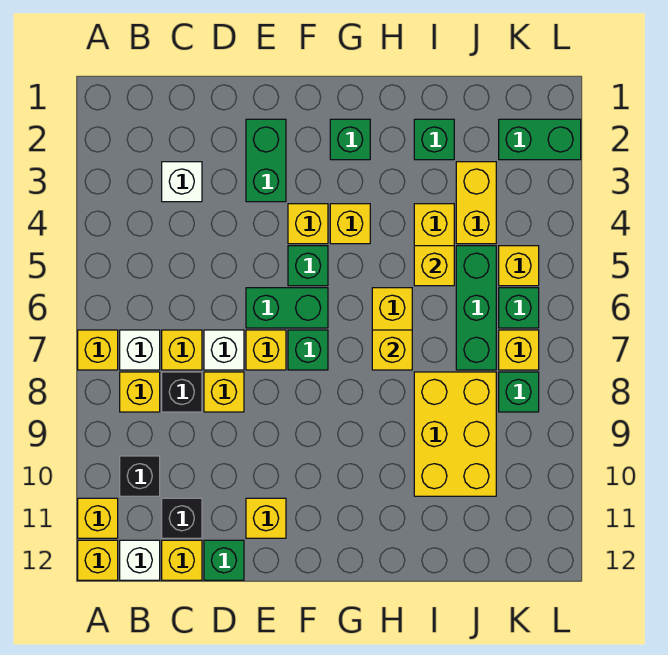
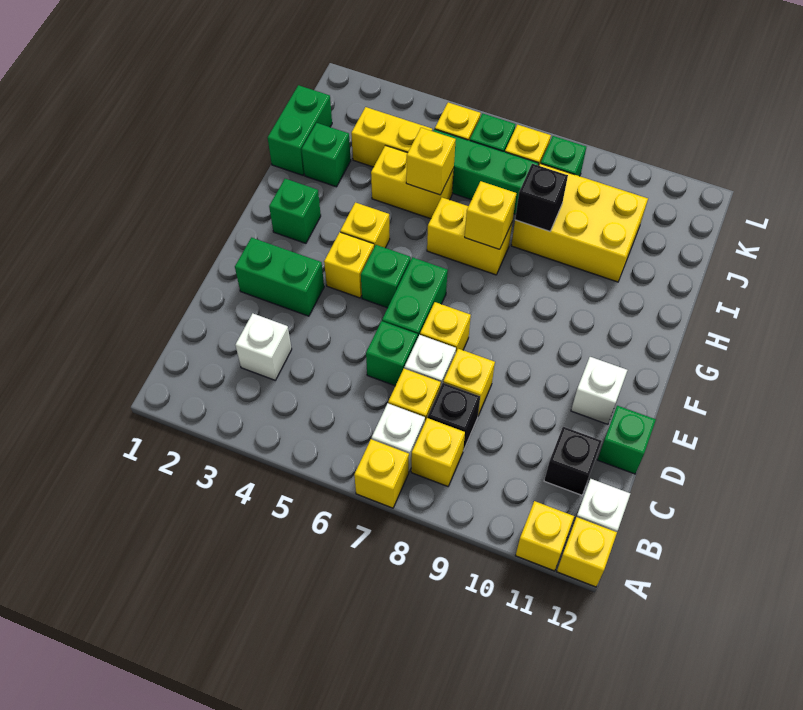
black brick B10 level 1 -> black brick I8 level 2
yellow brick C12 level 1 -> none
yellow brick E11 level 1 -> white brick E11 level 1
green brick F7 level 1 -> green brick D6 level 1
green brick K2:L2 level 1 -> green brick I1:J1 level 1

